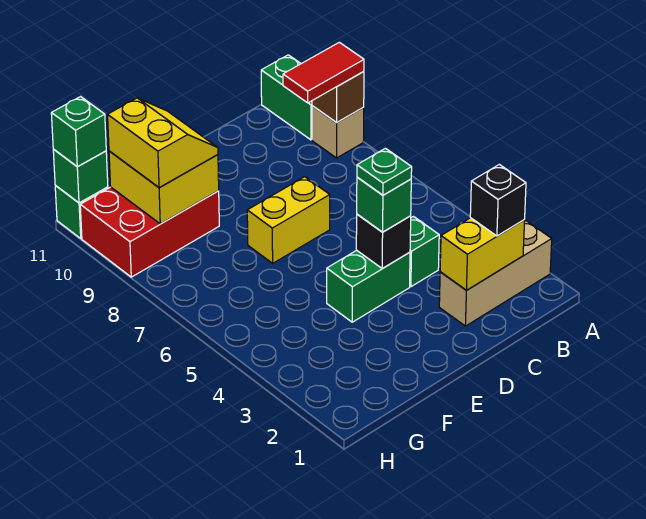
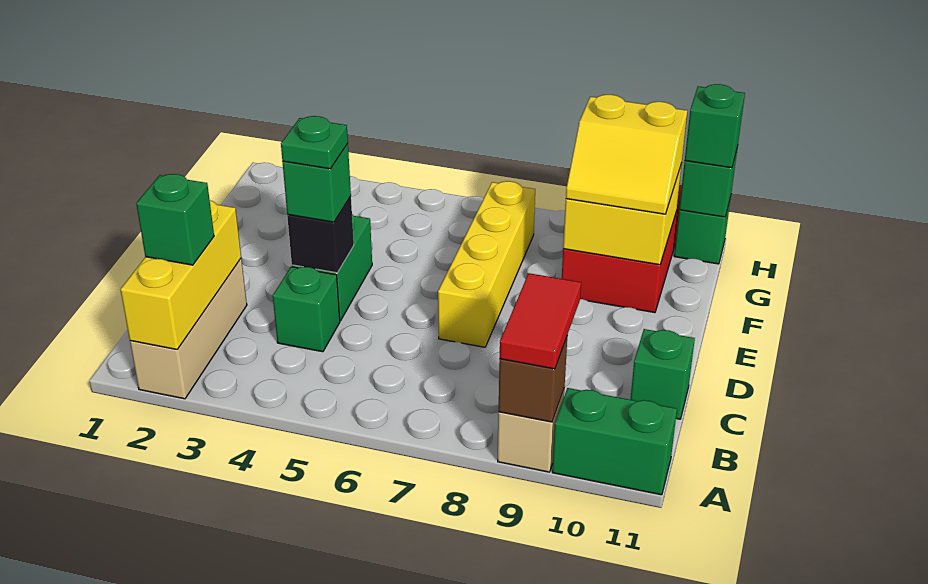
yellow brick B2:C2 level 2 -> yellow brick A2:C2 level 2
black brick B2 level 3 -> green brick B2 level 3
none -> green brick C11 level 1
yellow brick D7:E7 level 1 -> yellow brick D7:G7 level 1

